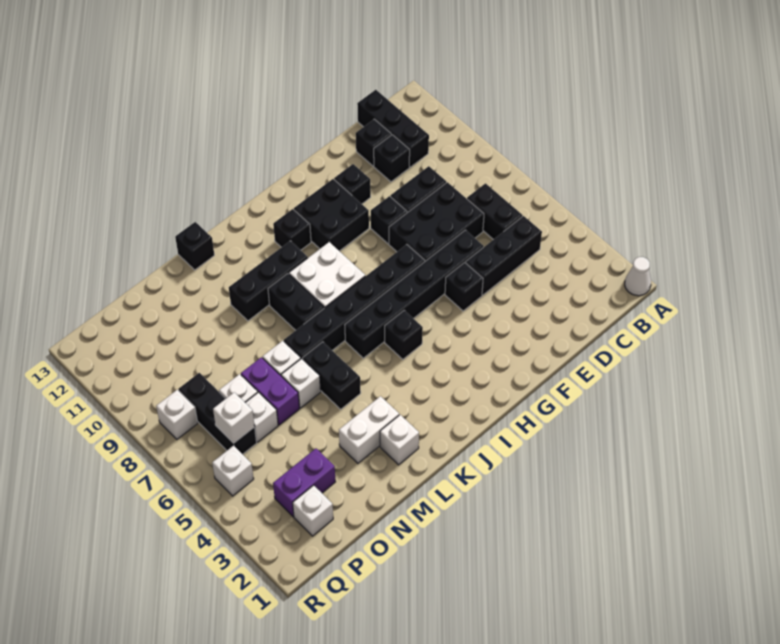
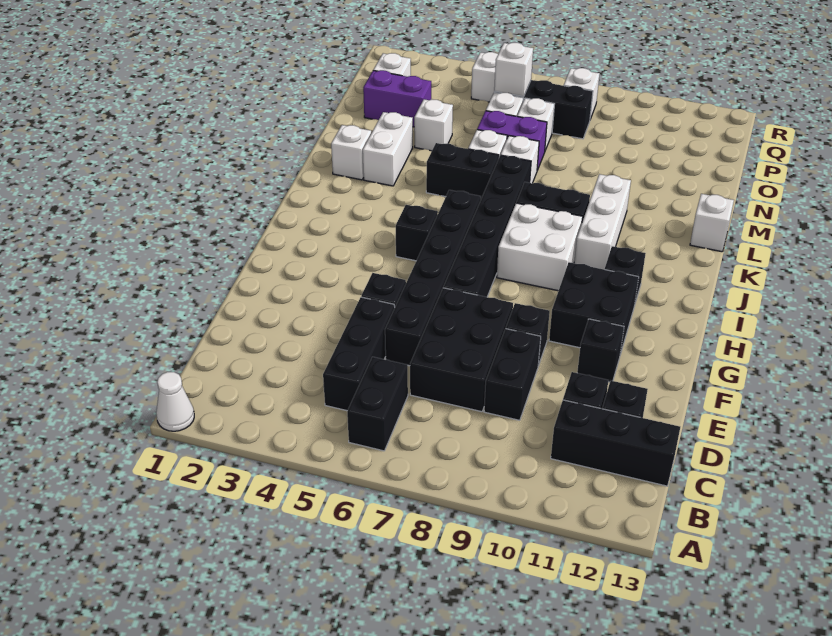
black brick C6:C7 level 1 -> black brick B6:C6 level 1
black brick J10:L10 level 1 -> white brick J10:L10 level 1
black brick L13 level 1 -> white brick L13 level 1
none -> white brick N4 level 1
purple brick O3:P3 level 1 -> purple brick O2:O3 level 1

